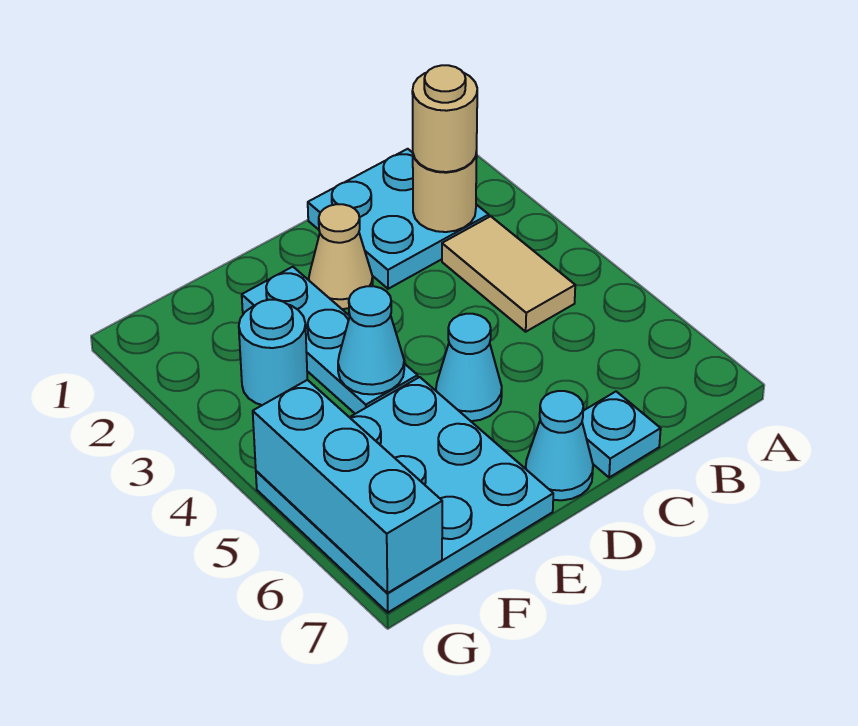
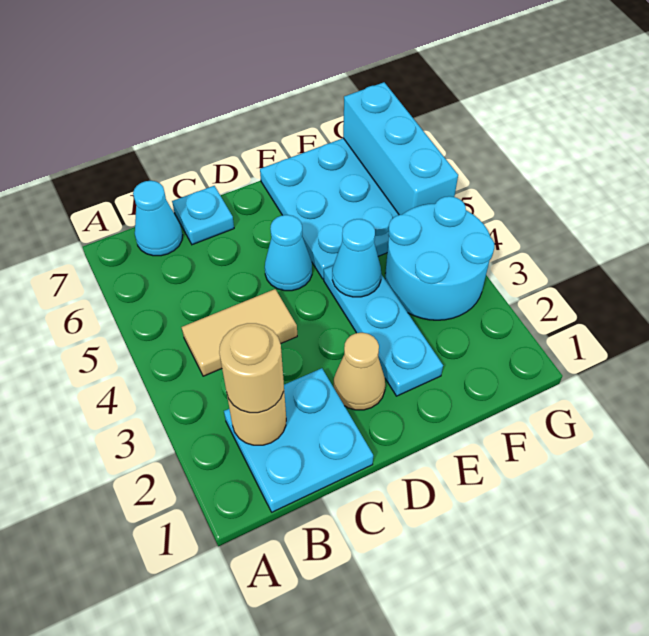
tan tile B3:B4 level 1 -> tan tile B4:C4 level 1
cyan cone D7 level 1 -> cyan cone B7 level 1
cyan round brick F3 level 1 -> cyan round brick F3:G4 level 1

